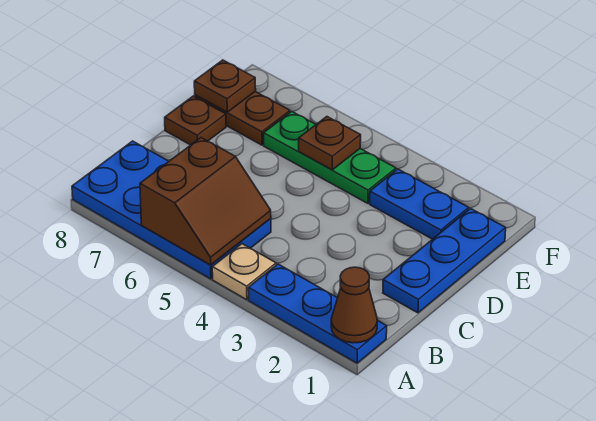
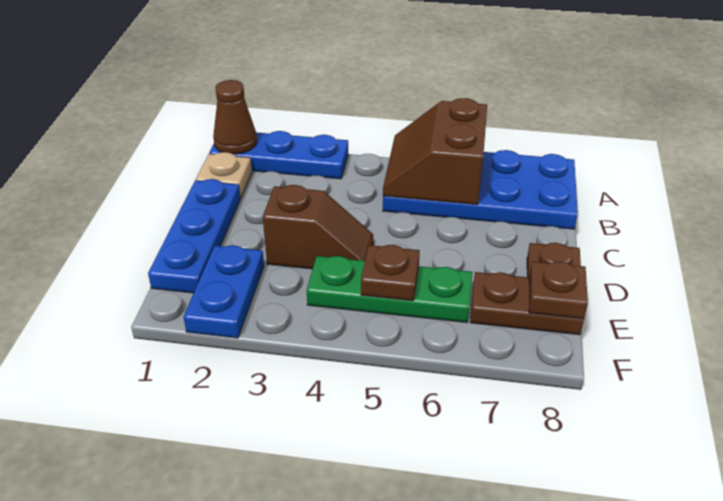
tan plate A4 level 1 -> tan plate B1 level 1
none -> brown slope D3:D4 level 1 top 3
blue plate E2:E3 level 1 -> blue plate E2:F2 level 1

